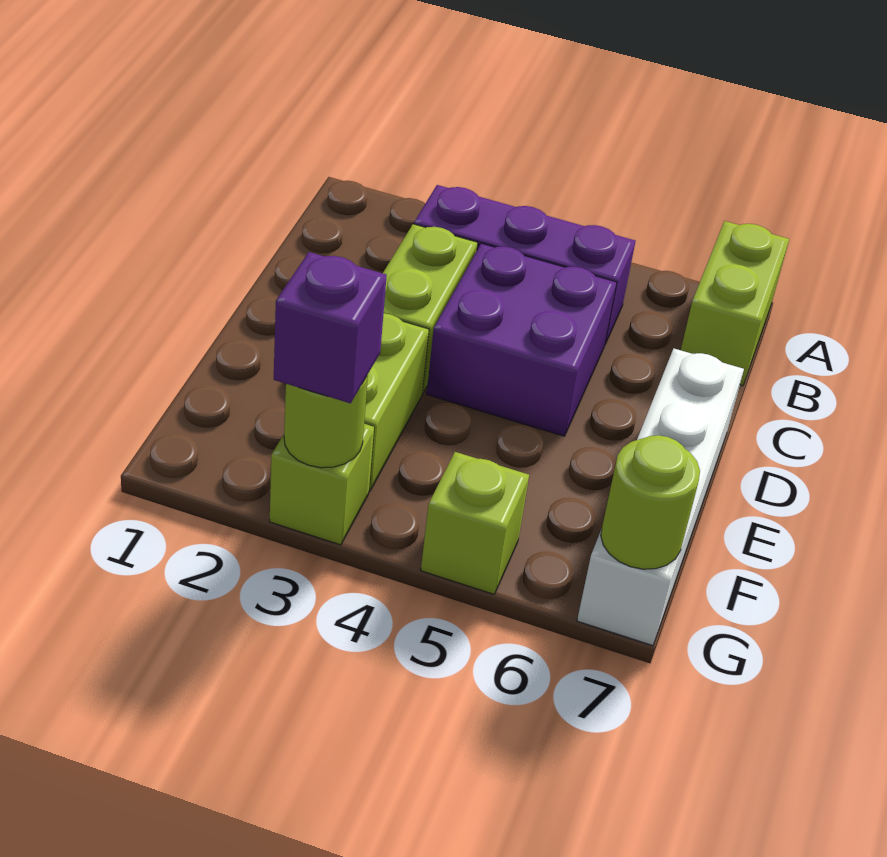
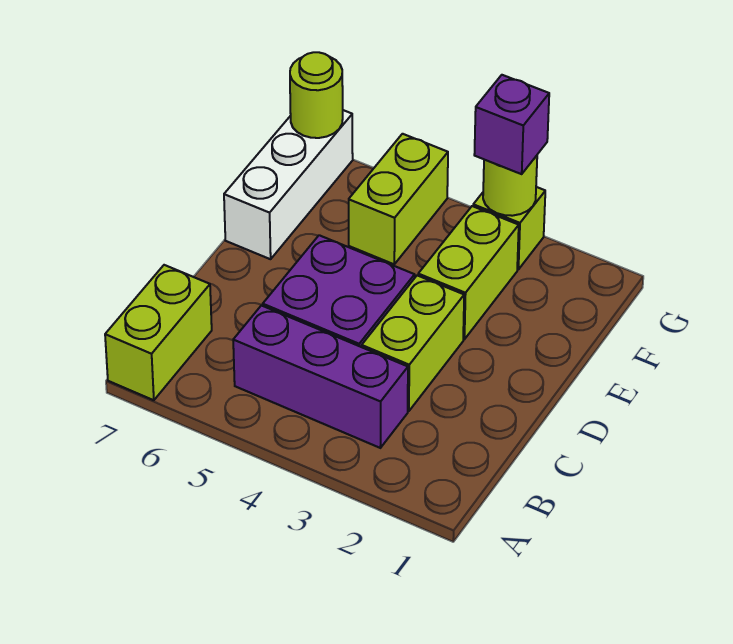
white brick D7:G7 level 1 -> white brick E7:G7 level 1
lime brick G5 level 1 -> lime brick F5:G5 level 1

